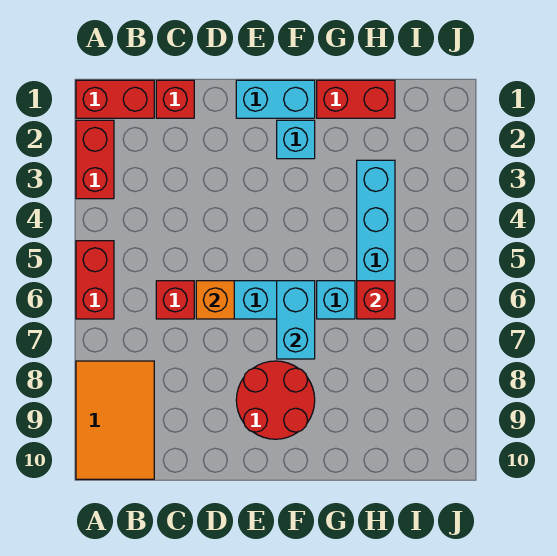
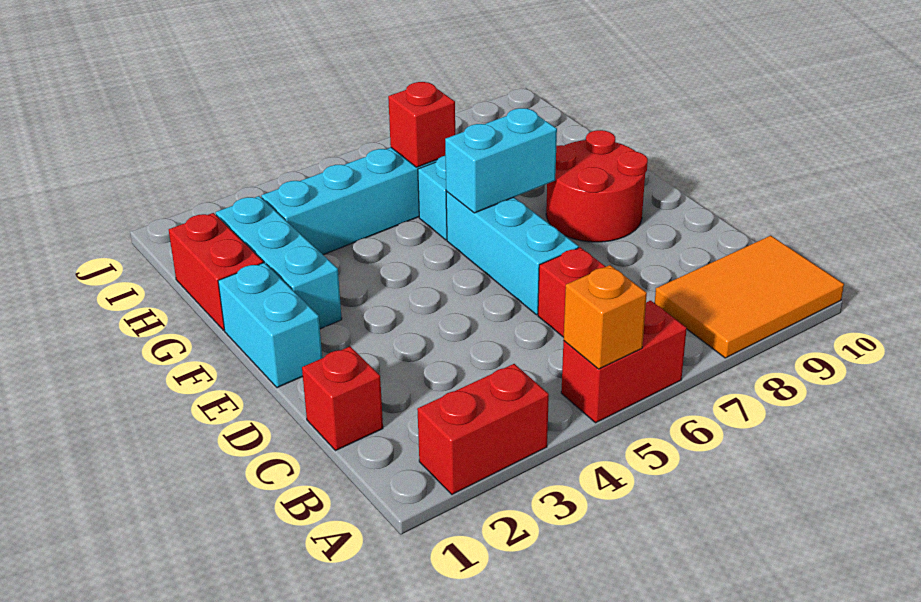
red brick A1:B1 level 1 -> none
orange brick D6 level 2 -> orange brick A5 level 2
cyan brick F2 level 1 -> cyan brick F2:H2 level 1

